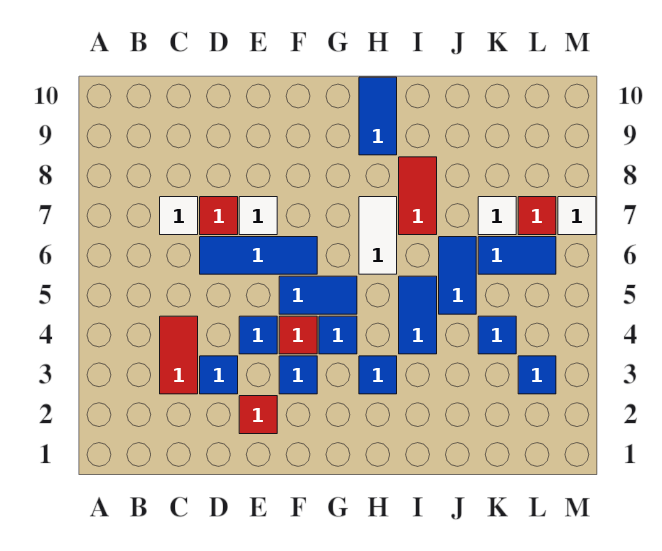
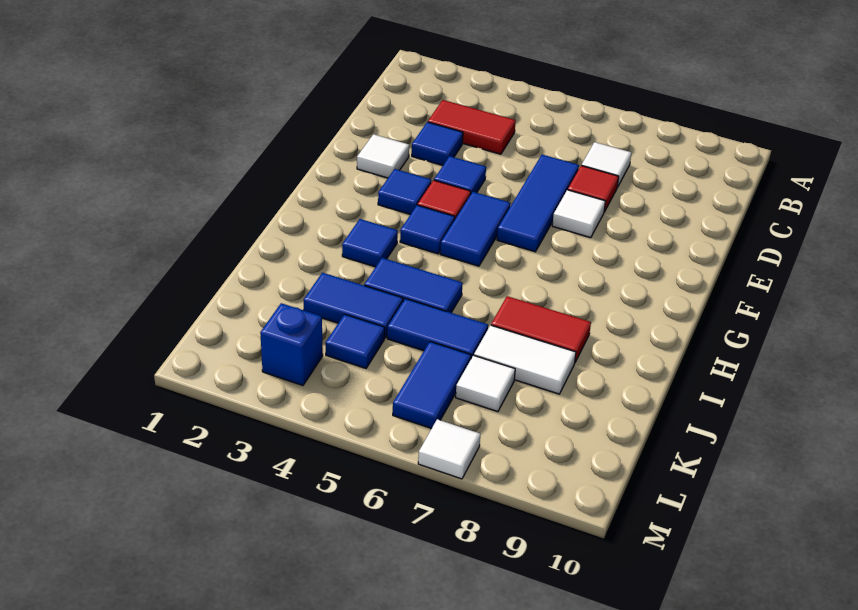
red tile E2 level 1 -> white tile E2 level 1
white tile H6:H7 level 1 -> white tile J7:J8 level 1
blue tile H9:H10 level 1 -> blue tile J3:J4 level 1
blue tile L3 level 1 -> blue brick L3 level 1
red tile L7 level 1 -> none

